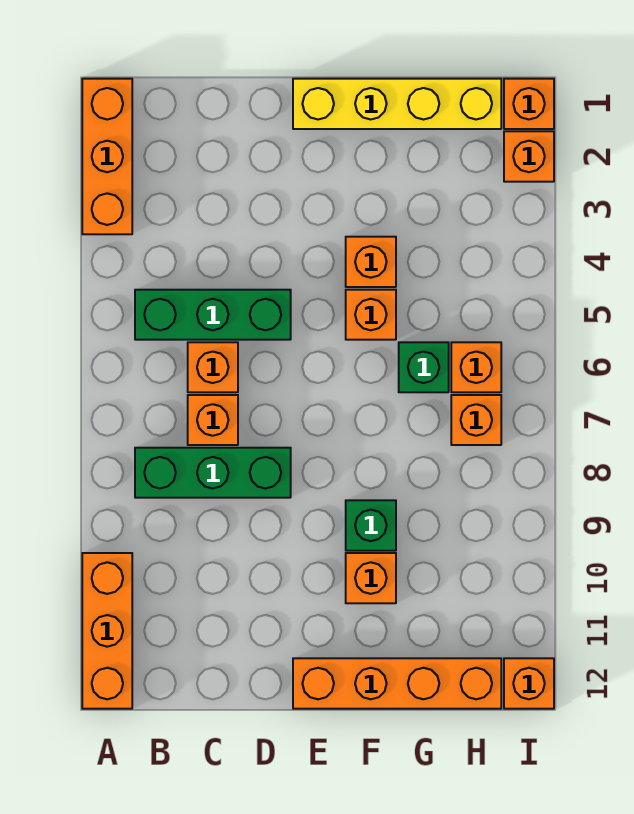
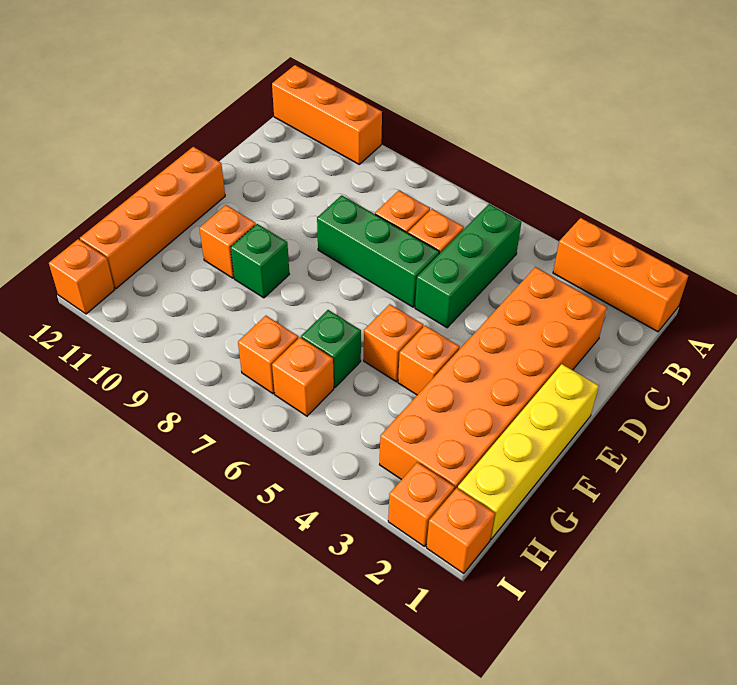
green brick B8:D8 level 1 -> green brick D6:D8 level 1
none -> orange brick C2:H3 level 1

